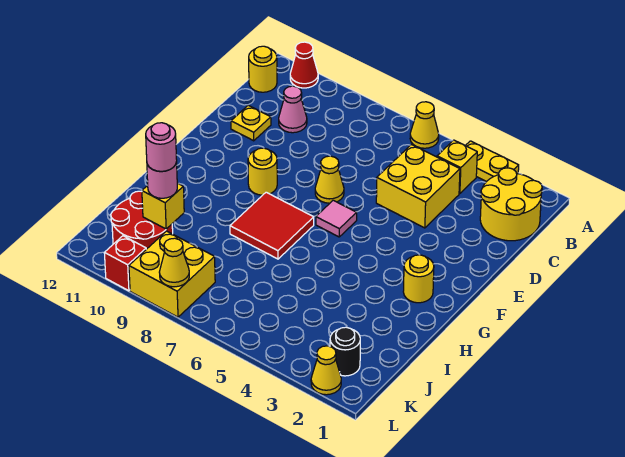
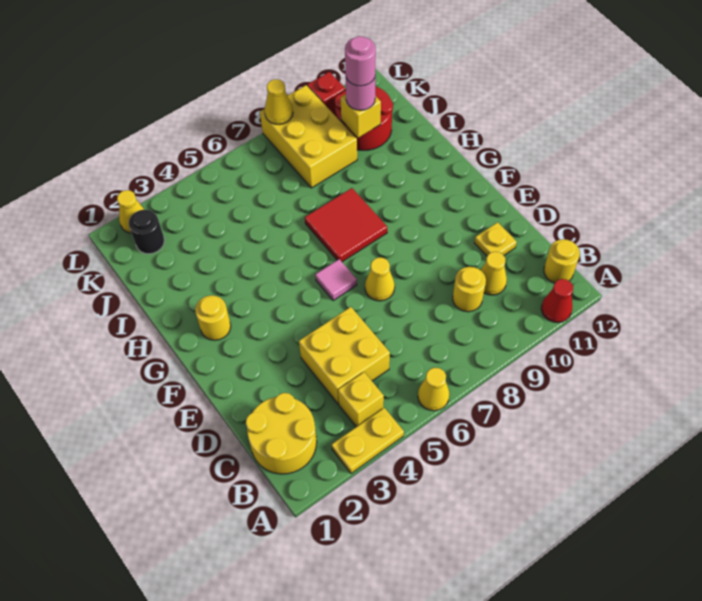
pink cone C10 level 1 -> yellow cone C10 level 1
yellow round brick F9 level 1 -> yellow round brick C9 level 1
yellow brick K8:L9 level 1 -> yellow brick J8:L9 level 1

